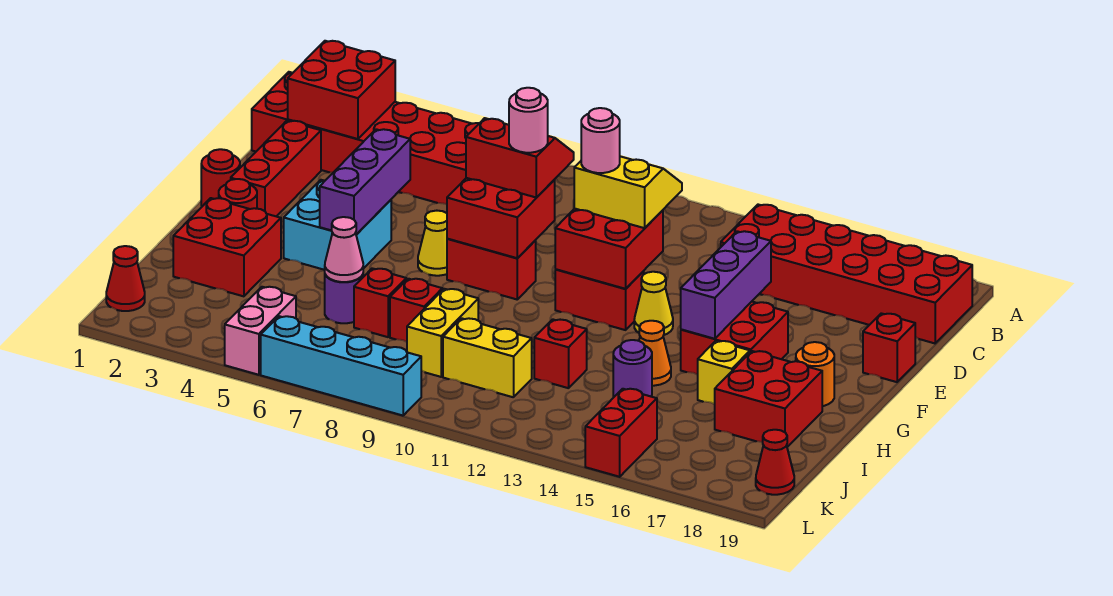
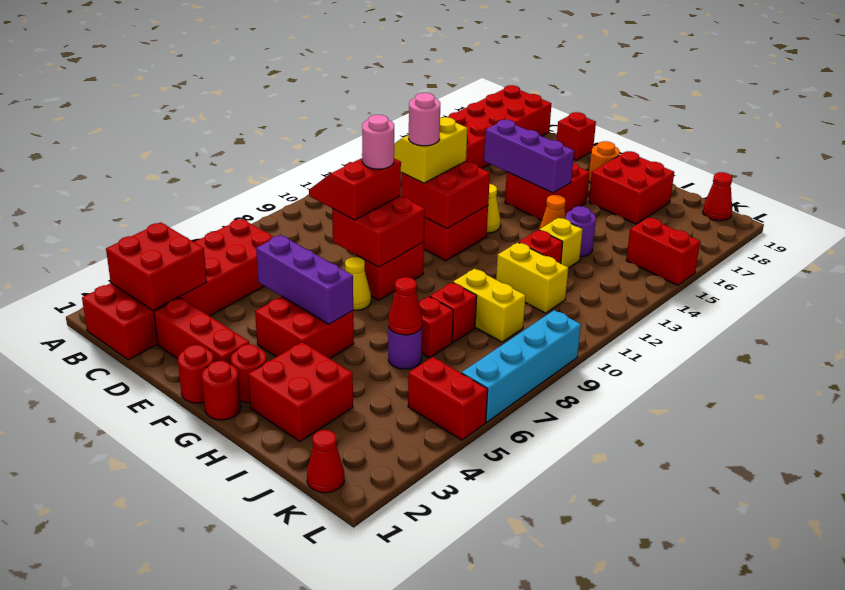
cyan brick F4:G5 level 1 -> red brick F4:G5 level 1
none -> red round brick G1 level 1
yellow brick H16 level 1 -> yellow brick I13 level 1
pink cone I6 level 2 -> red cone I6 level 2
yellow brick J10:J11 level 1 -> yellow brick I11:J11 level 1
pink brick K5:L5 level 1 -> red brick K5:L5 level 1

